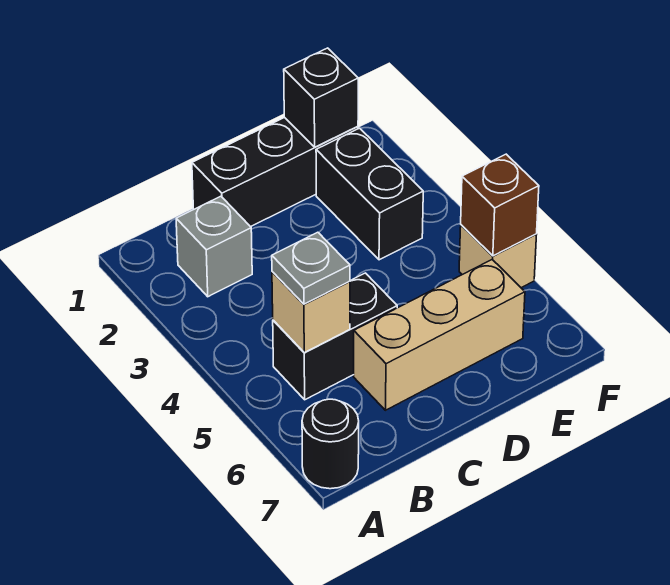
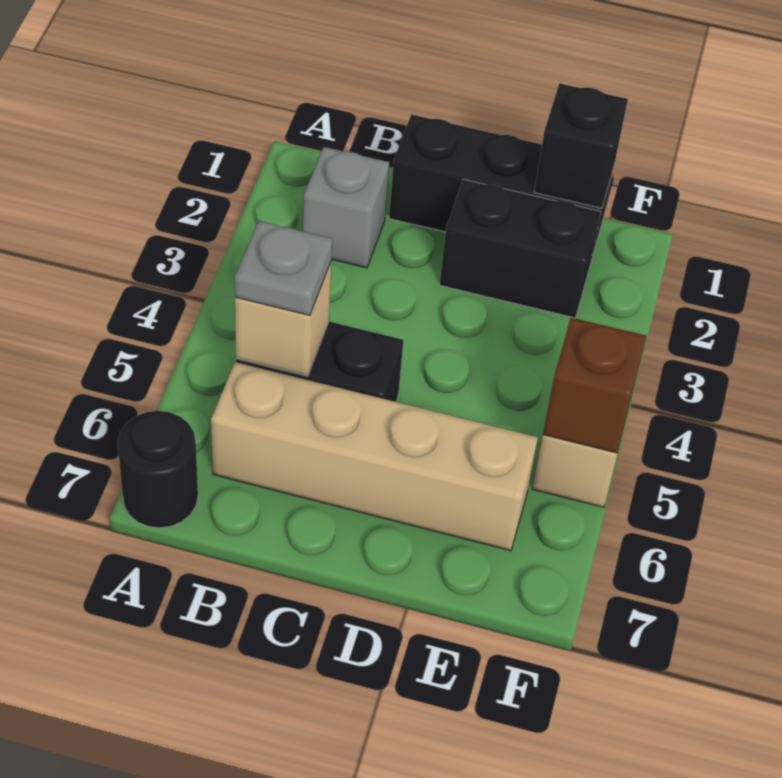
tan brick C6:E6 level 1 -> tan brick B6:E6 level 1
black brick E2:E3 level 1 -> black brick D2:E2 level 1

